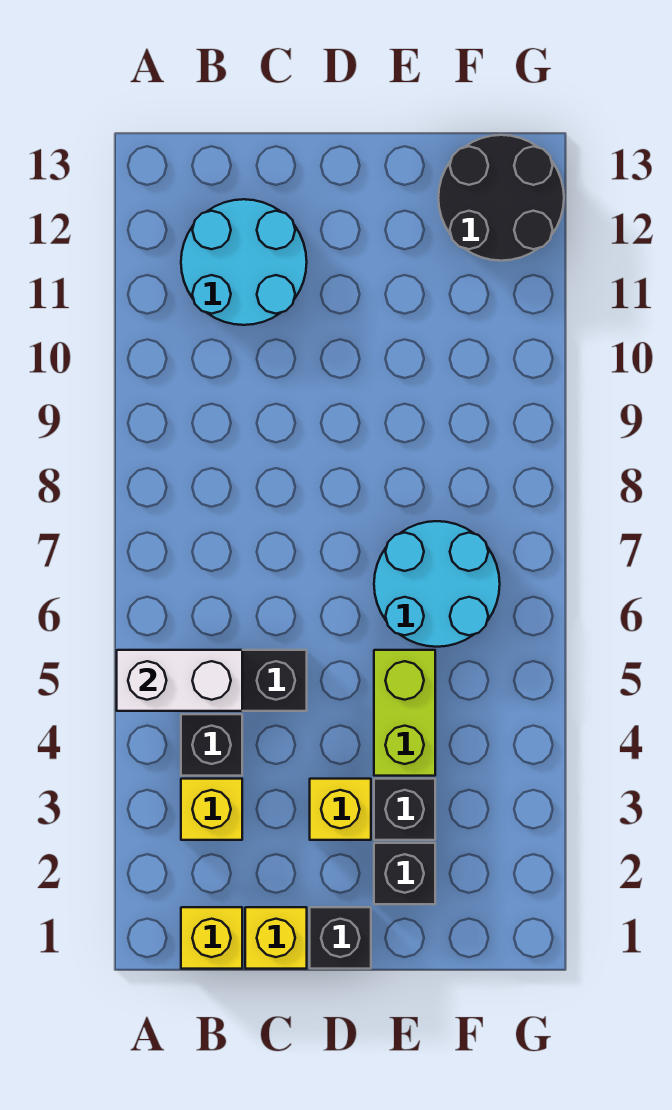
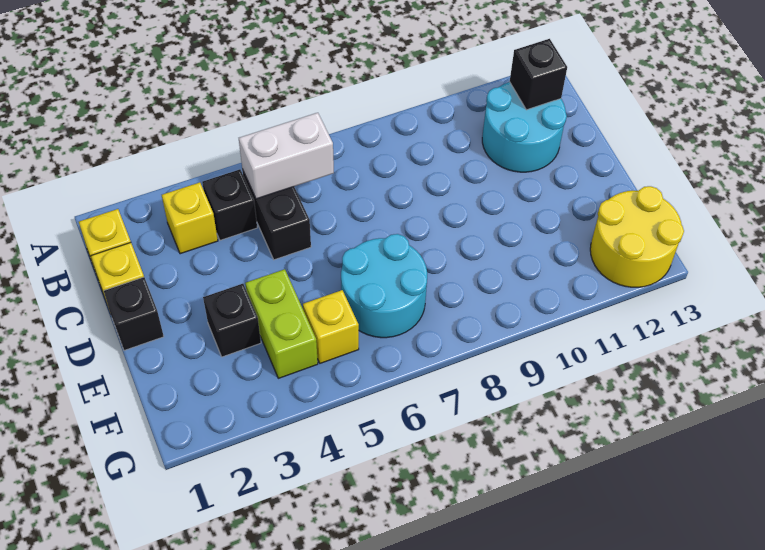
white brick A5:B5 level 2 -> white brick B5:B6 level 2
yellow brick D3 level 1 -> yellow brick F5 level 1
black brick E2 level 1 -> black brick B12 level 2
lime brick E4:E5 level 1 -> lime brick E4:F4 level 1
black round brick F12:G13 level 1 -> yellow round brick F12:G13 level 1

